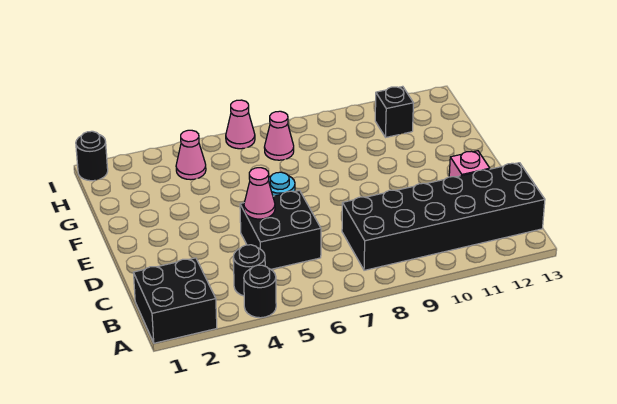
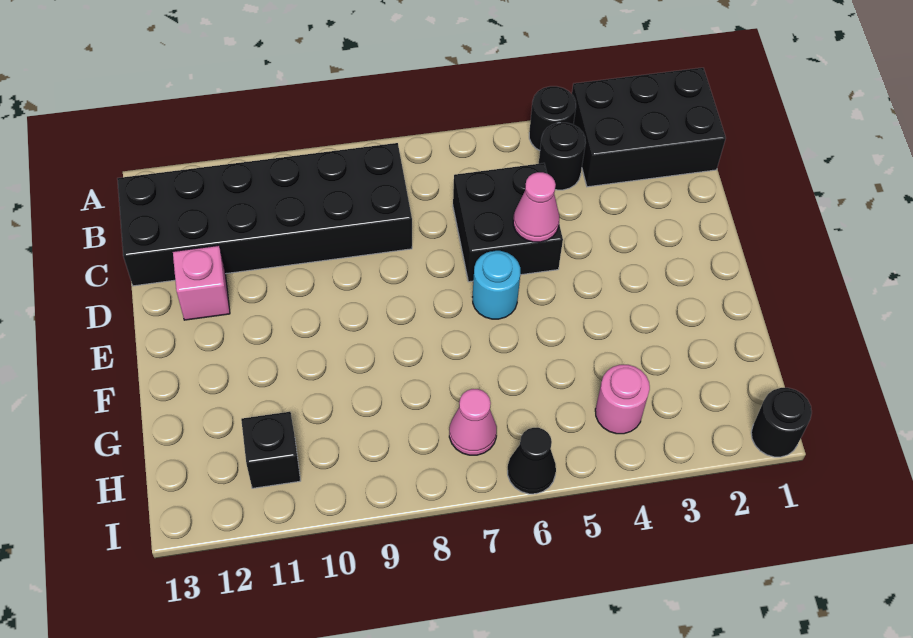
black brick A1:B2 level 1 -> black brick A1:B3 level 1
pink cone H4 level 1 -> pink round brick H4 level 1
pink cone I6 level 1 -> black cone I6 level 1

